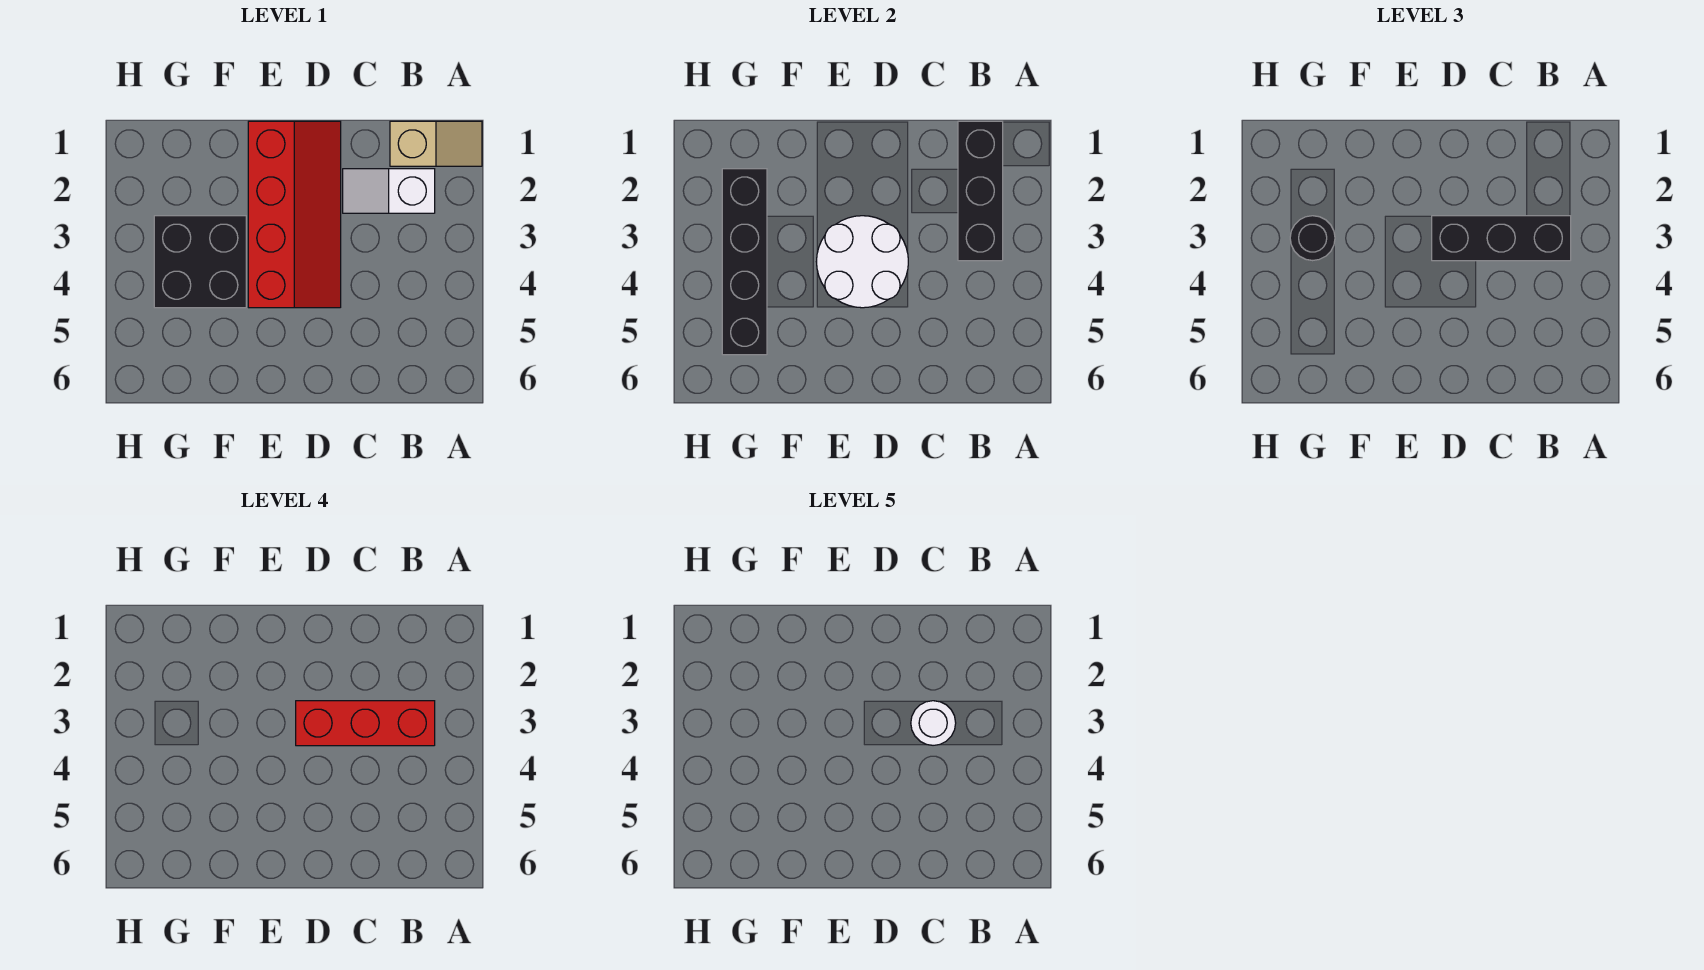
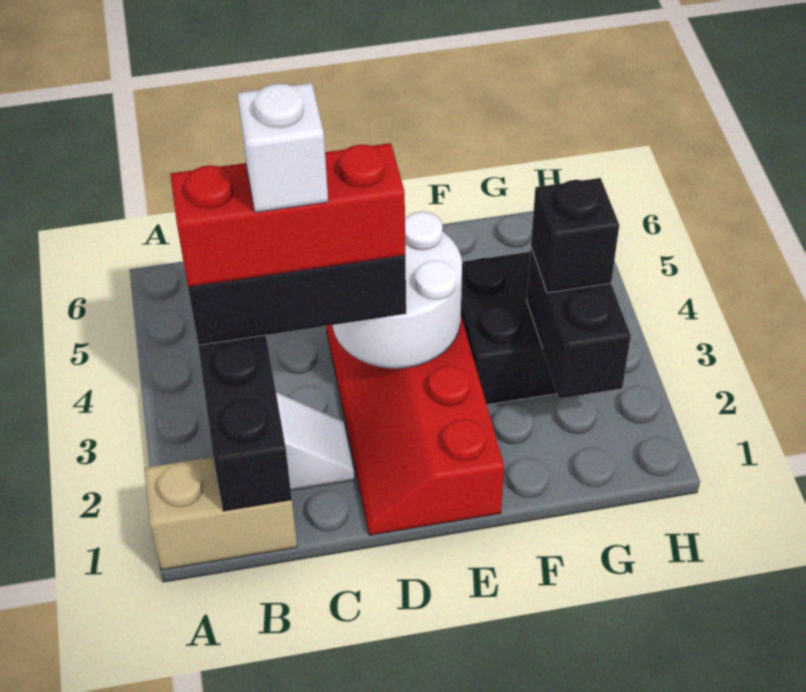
tan slope A1:B1 level 1 top B -> tan brick A1:B1 level 1
white round brick C3 level 5 -> white brick C3 level 5
black brick G2:G5 level 2 -> black brick G2:G3 level 2
black round brick G3 level 3 -> black brick G3 level 3

